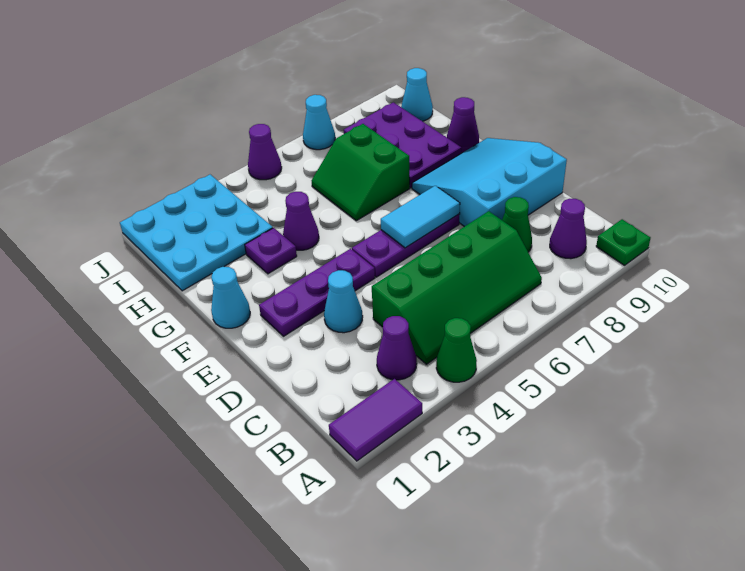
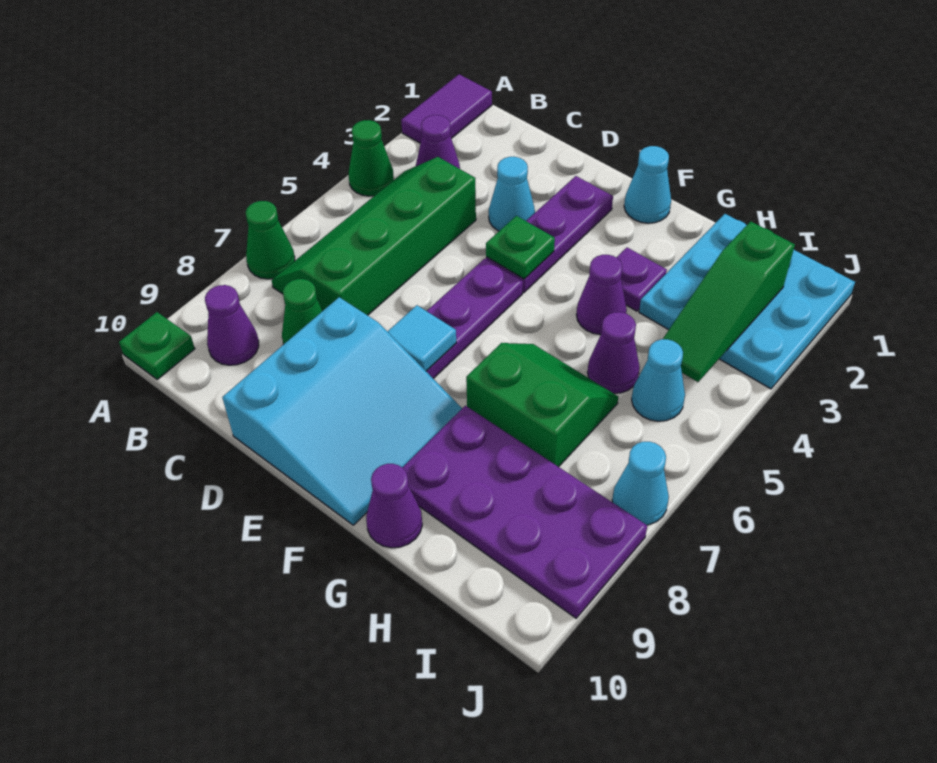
none -> green cone A7 level 1
none -> green plate E4 level 2
cyan tile E6:E7 level 2 -> cyan tile E7 level 2
purple plate G8:I9 level 1 -> purple plate G8:J9 level 1
none -> green slope I2:I4 level 2 top 2
cyan cone I10 level 1 -> cyan cone I5 level 1
purple cone J5 level 1 -> purple cone H5 level 1

